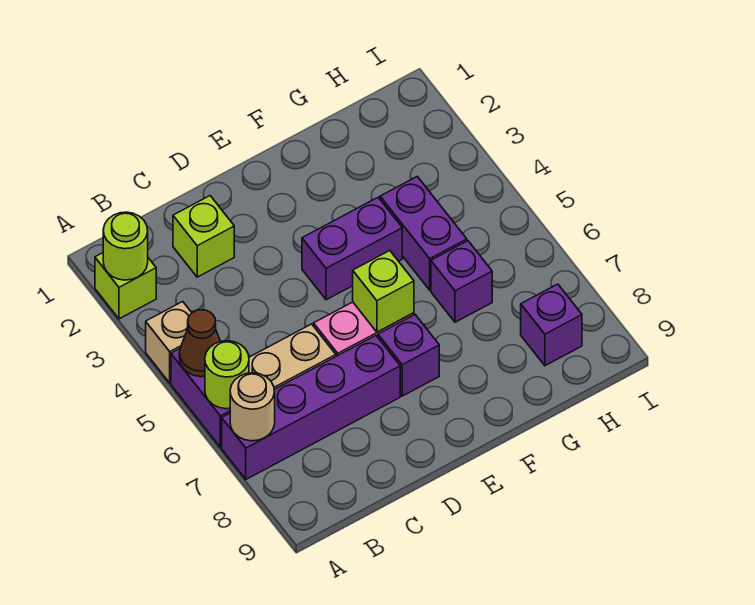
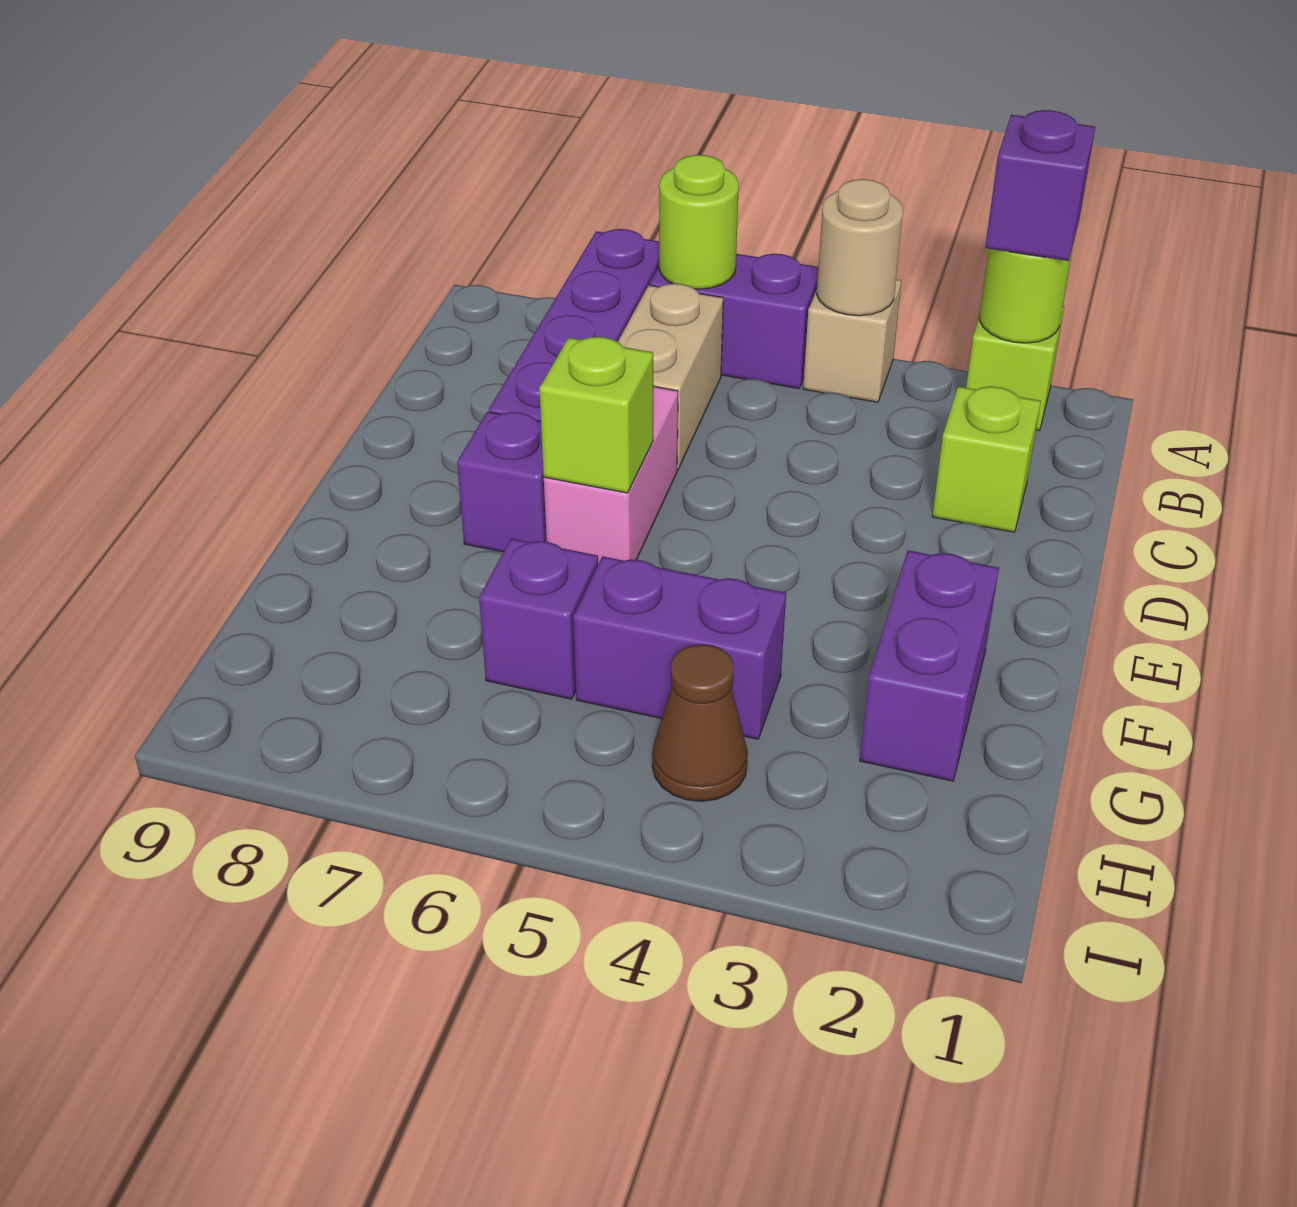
brown cone A5 level 2 -> brown cone H4 level 1
tan round brick A7 level 2 -> tan round brick A4 level 2
purple brick E4:F4 level 1 -> purple brick F2:G2 level 1
purple brick H8 level 1 -> purple brick A2 level 3

